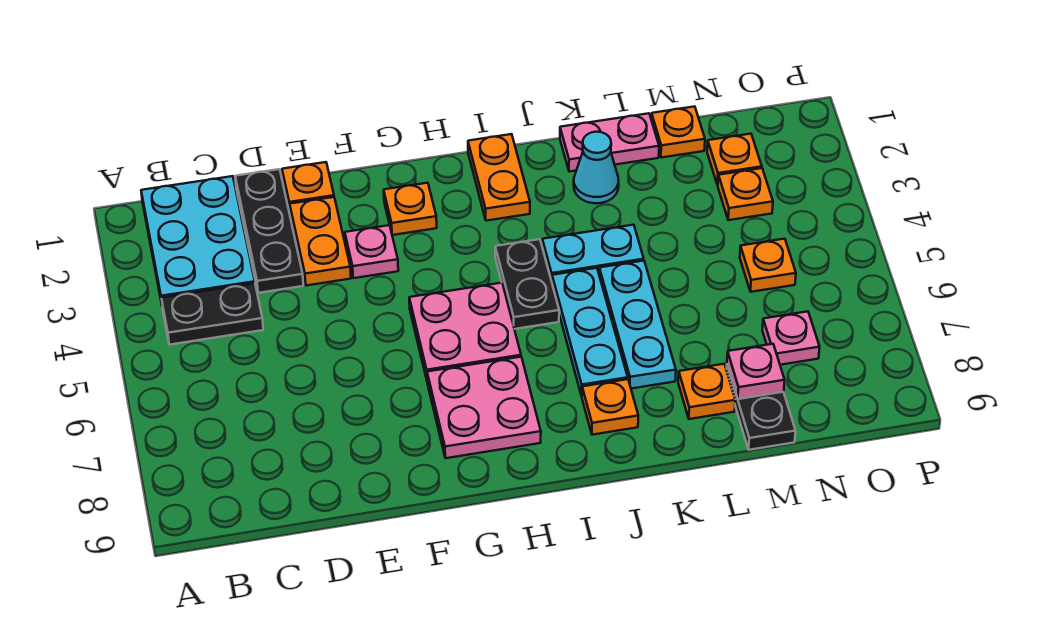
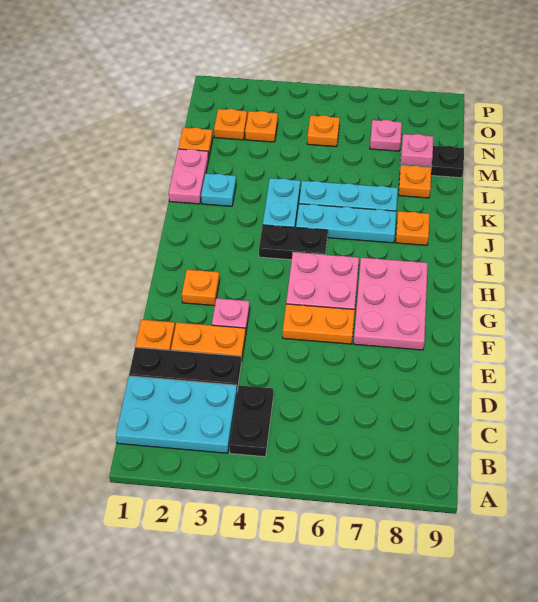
pink plate G7:H8 level 1 -> pink plate F7:H8 level 1
orange plate I1:I2 level 1 -> orange plate F5:F6 level 1
cyan cone K2 level 1 -> cyan plate K2 level 1

